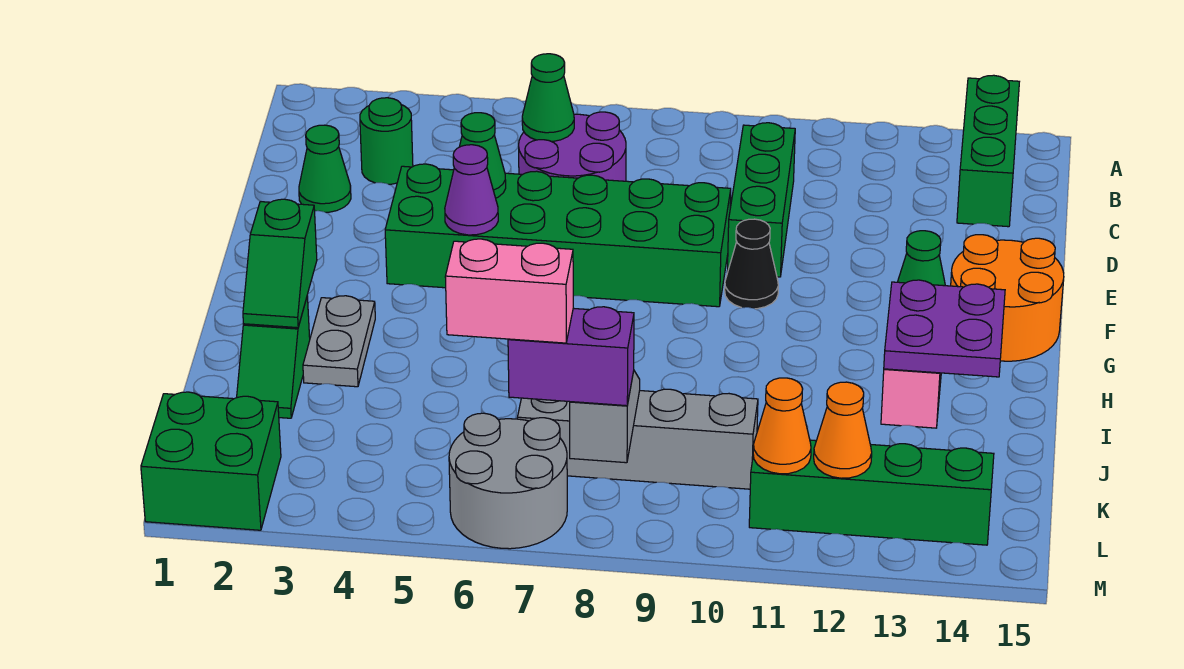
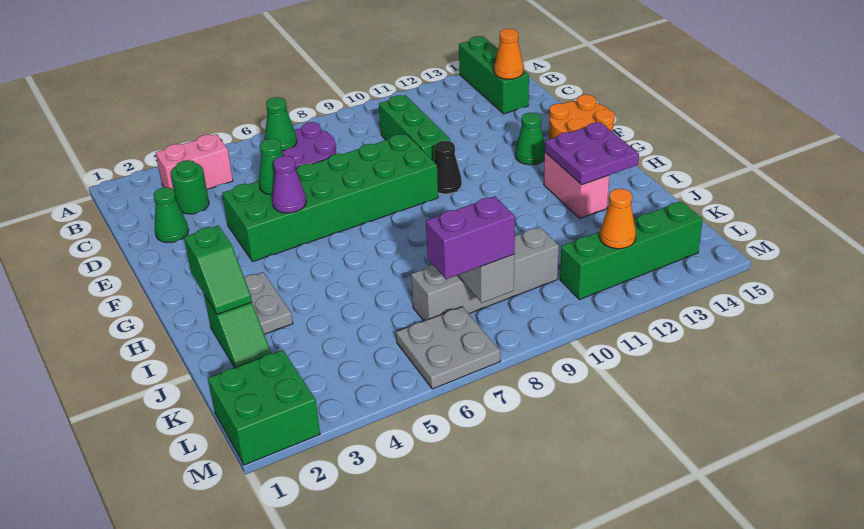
grey round brick L6:M7 level 1 -> grey plate L6:M7 level 1
pink brick L6:L7 level 4 -> pink brick B3:B4 level 1
orange cone L11 level 2 -> orange cone C14 level 2

